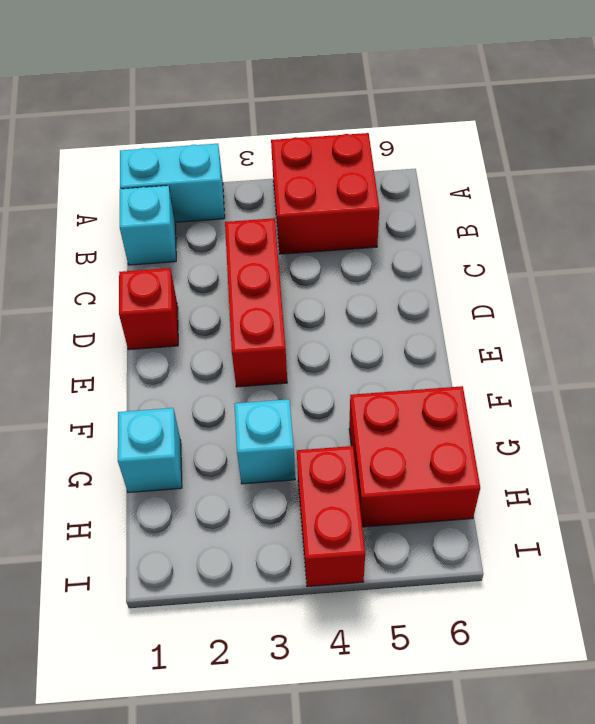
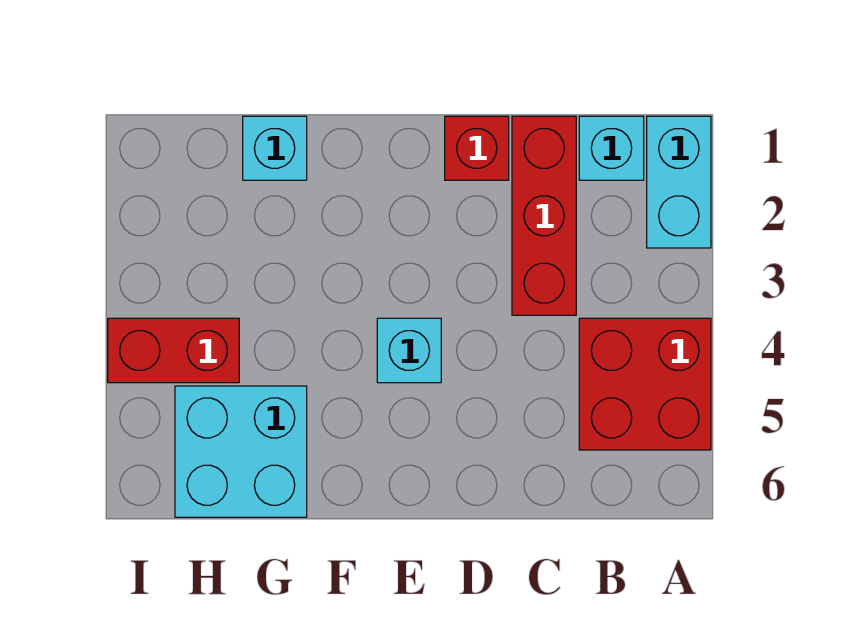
red brick C3:E3 level 1 -> red brick C1:C3 level 1
cyan brick G3 level 1 -> cyan brick E4 level 1
red brick G5:H6 level 1 -> cyan brick G5:H6 level 1

